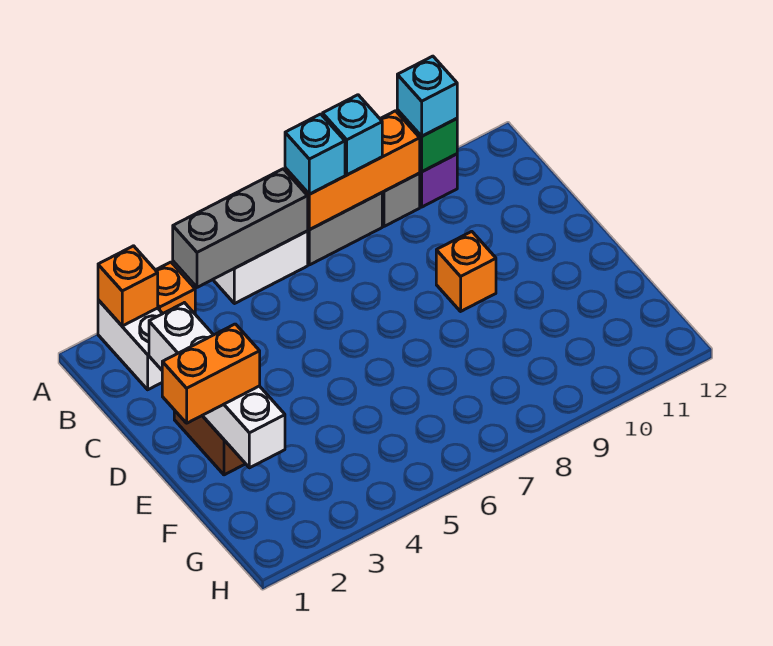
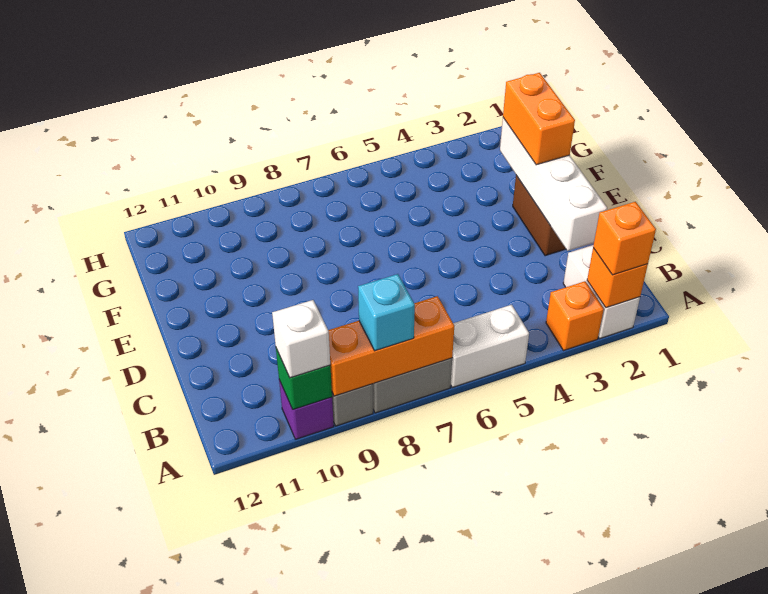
grey brick A4:A6 level 2 -> none
cyan brick A7 level 3 -> none
cyan brick A10 level 3 -> white brick A10 level 3
orange brick D9 level 1 -> orange brick A2 level 3
orange brick E1:E2 level 3 -> orange brick E2:F2 level 3

